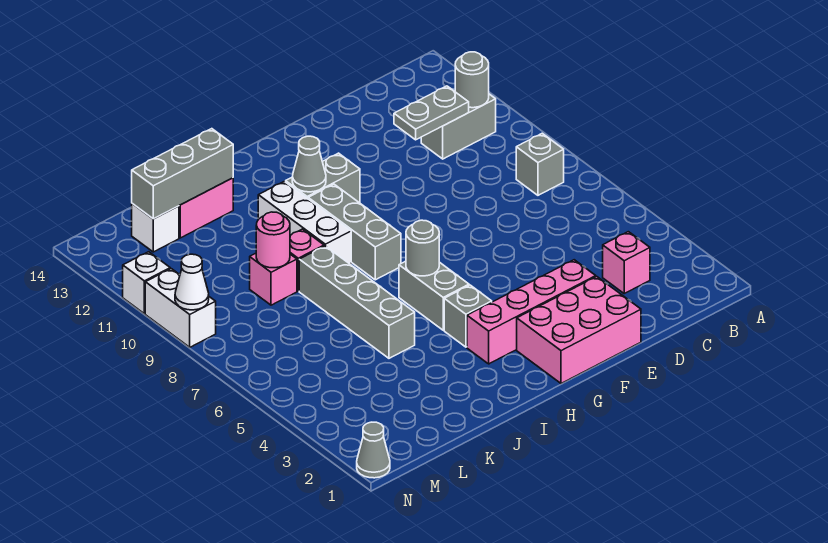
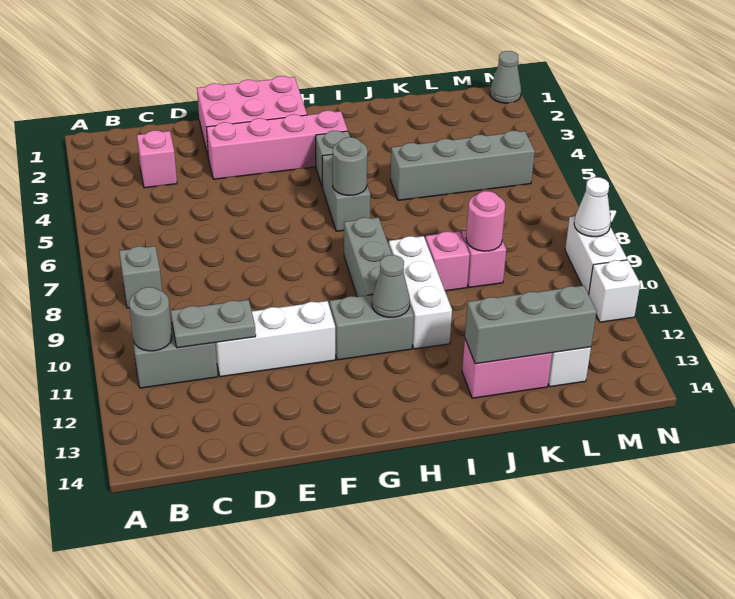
none -> white brick D11:F11 level 1
grey brick J5:J8 level 1 -> grey brick J5:M5 level 1

